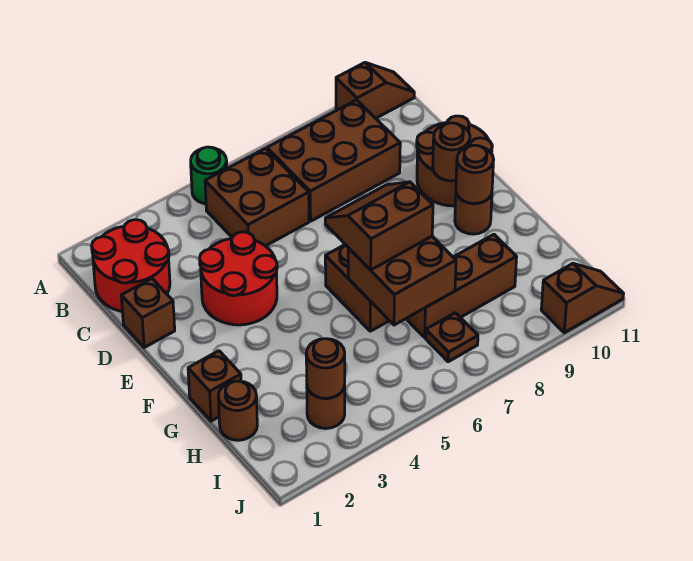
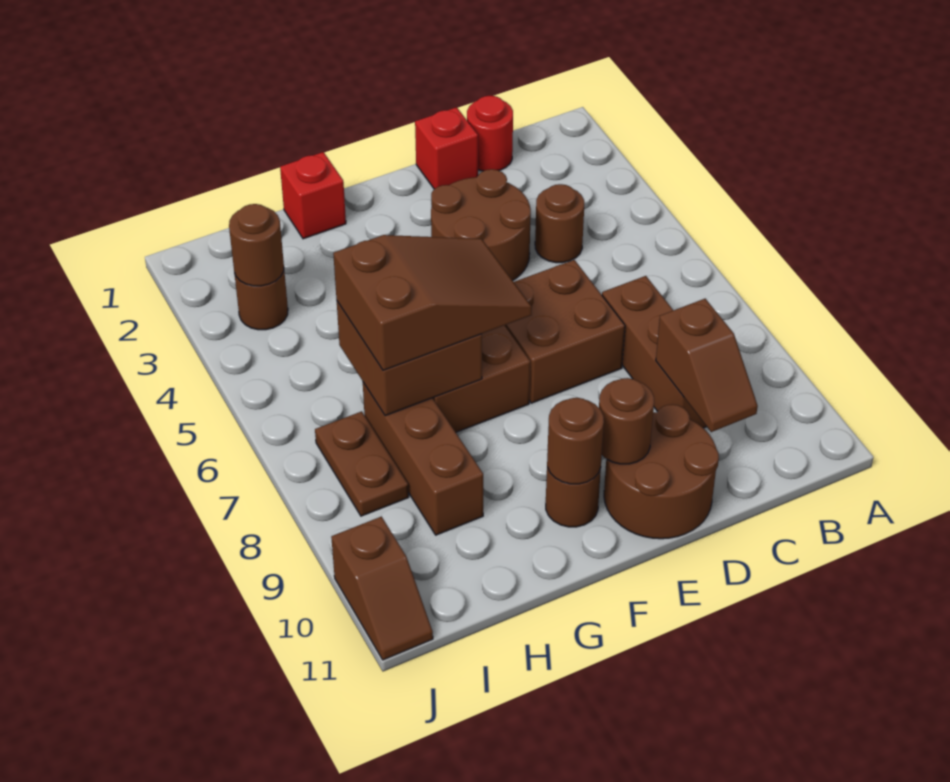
green round brick A5 level 1 -> none
brown slope A10:A11 level 1 top 10 -> brown slope C9:C10 level 2 top 9
red round brick B1:C2 level 1 -> red round brick C1 level 1
brown brick B5:C6 level 1 -> brown brick D6:E7 level 1
brown brick B7:C9 level 1 -> brown brick C7:C9 level 1
brown brick D1 level 1 -> red brick D1 level 1
red round brick D3:E4 level 1 -> brown round brick D3:E4 level 1
brown slope F6:G7 level 3 top G -> brown slope F6:H7 level 3 top H
brown brick G1 level 1 -> red brick G1 level 1
brown round brick H1 level 1 -> brown round brick C4 level 1
brown plate I7 level 1 -> brown plate I7:I8 level 1

